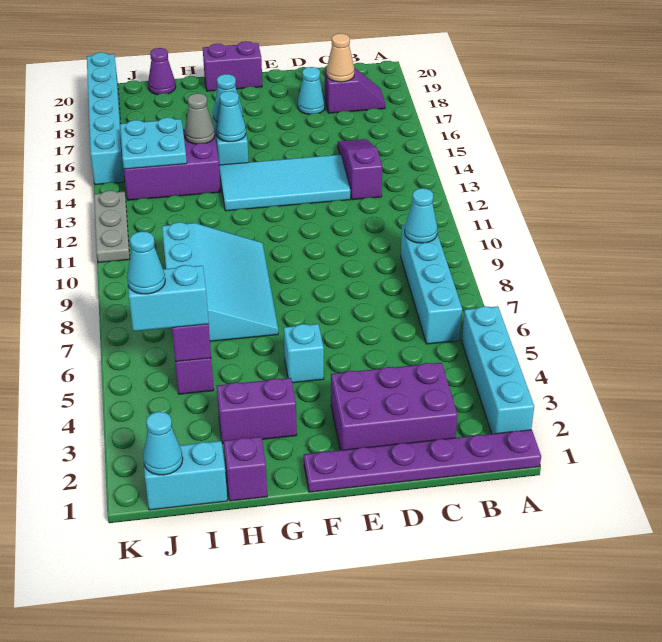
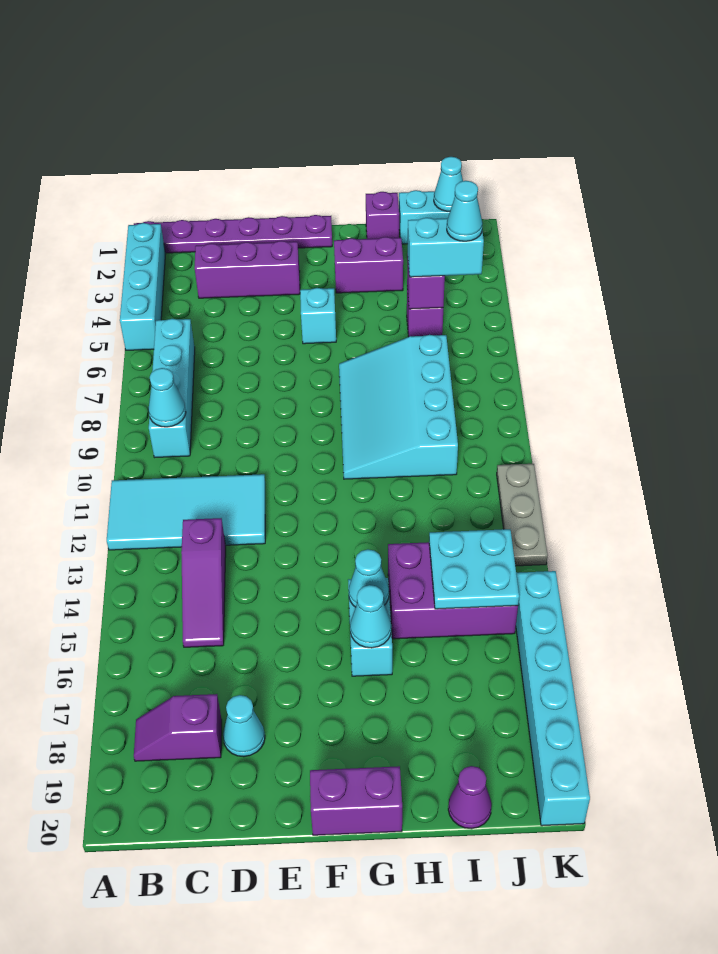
purple brick C2:E3 level 1 -> purple brick C3:E3 level 1
tan cone C18 level 2 -> none
cyan tile D13:G14 level 1 -> cyan tile A11:D12 level 1
grey cone H15 level 2 -> none

